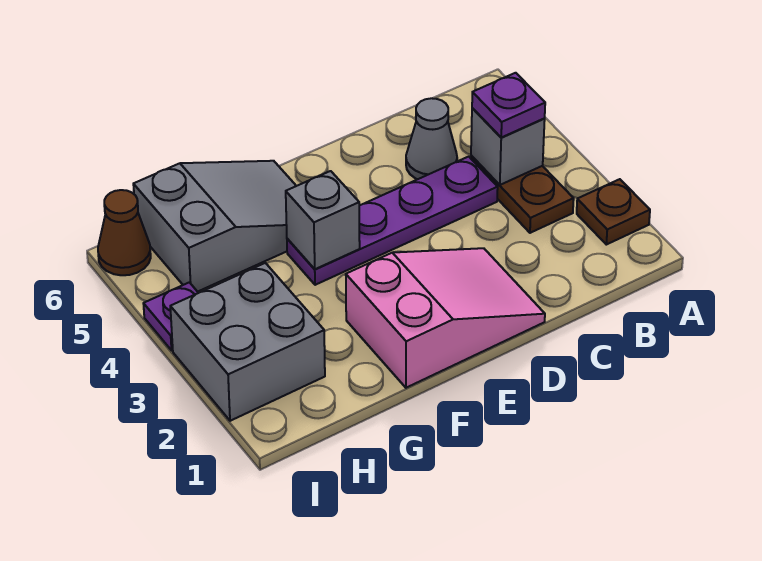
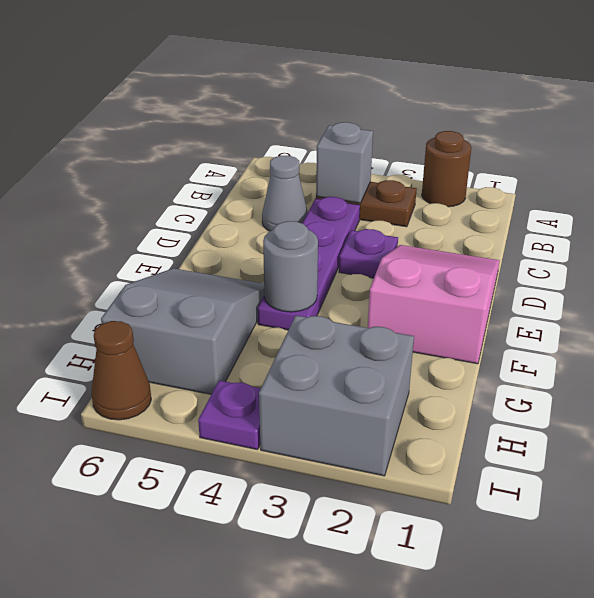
brown plate A2 level 1 -> brown round brick A2 level 1
purple plate B4 level 3 -> purple plate D3 level 1
grey brick F4 level 2 -> grey round brick F4 level 2

